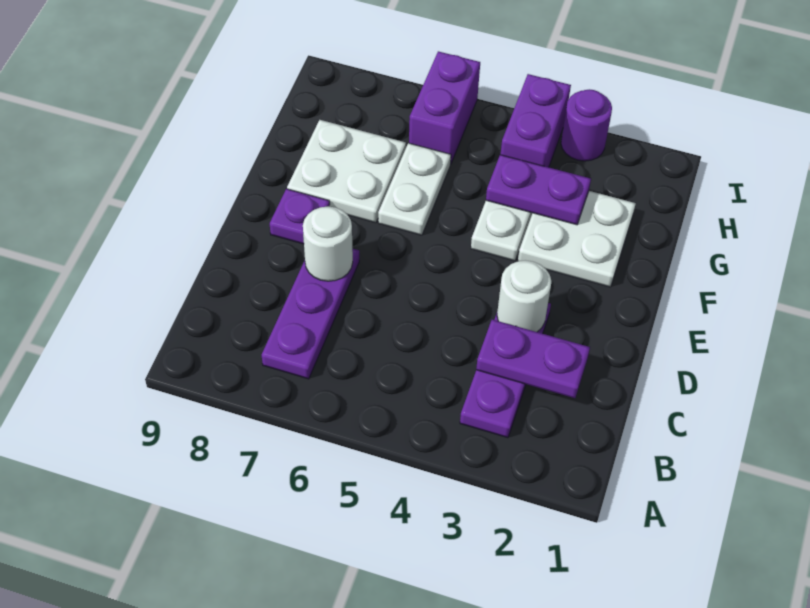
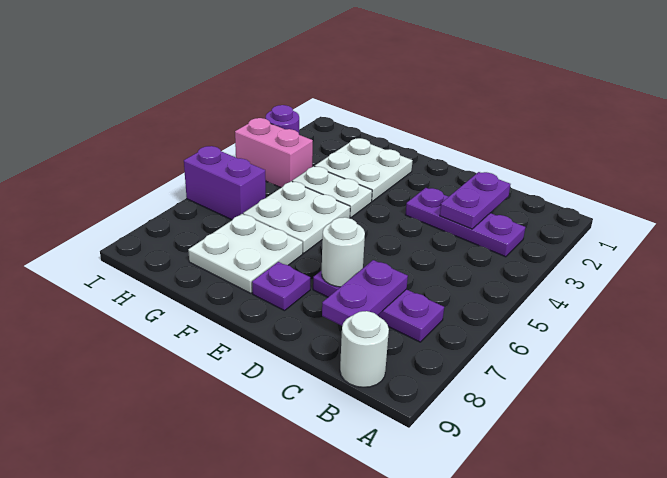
white round brick D3 level 2 -> white round brick B9 level 1
white plate F6:G6 level 1 -> white plate F5:G6 level 1
purple plate G3:G4 level 2 -> purple plate C7:C8 level 2
purple brick H4:I4 level 1 -> pink brick H4:I4 level 1

